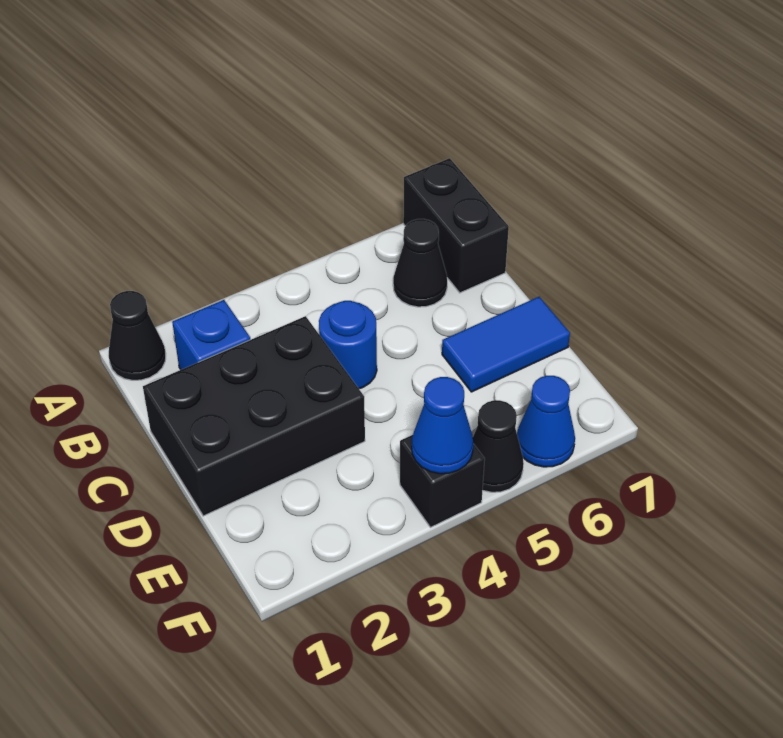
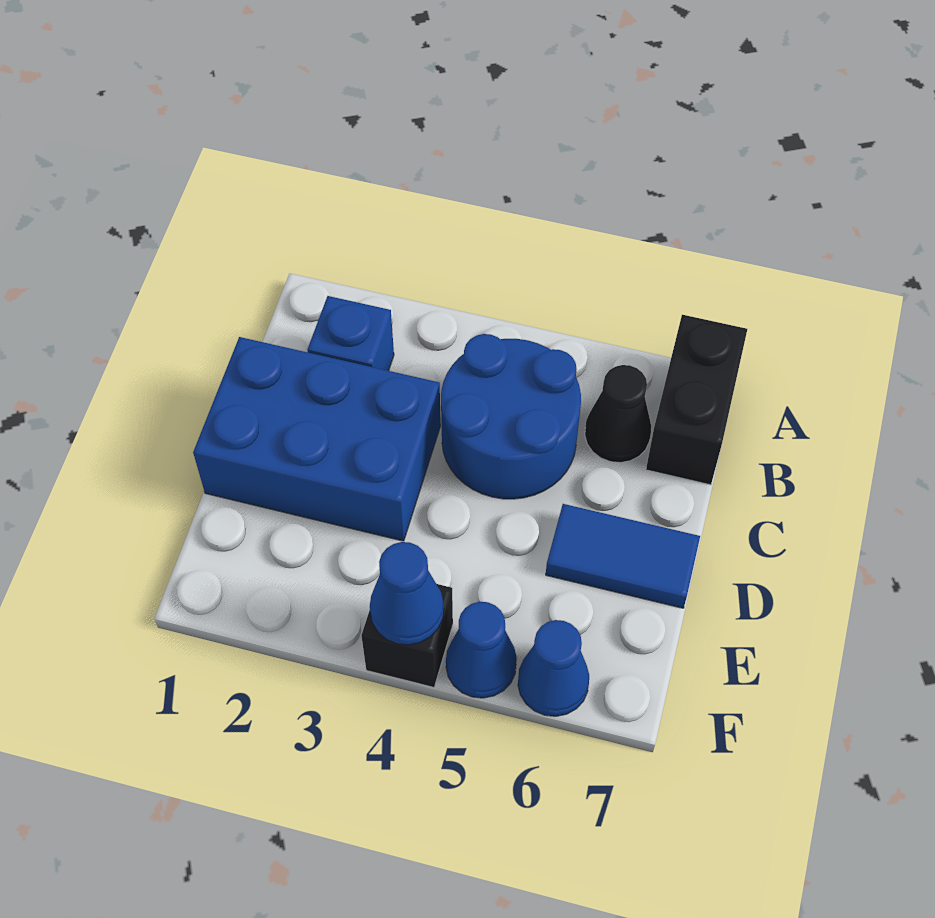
black cone A1 level 1 -> none
black brick C1:D3 level 1 -> blue brick C1:D3 level 1
blue round brick C4 level 1 -> blue round brick B4:C5 level 1
black cone F5 level 1 -> blue cone F5 level 1

